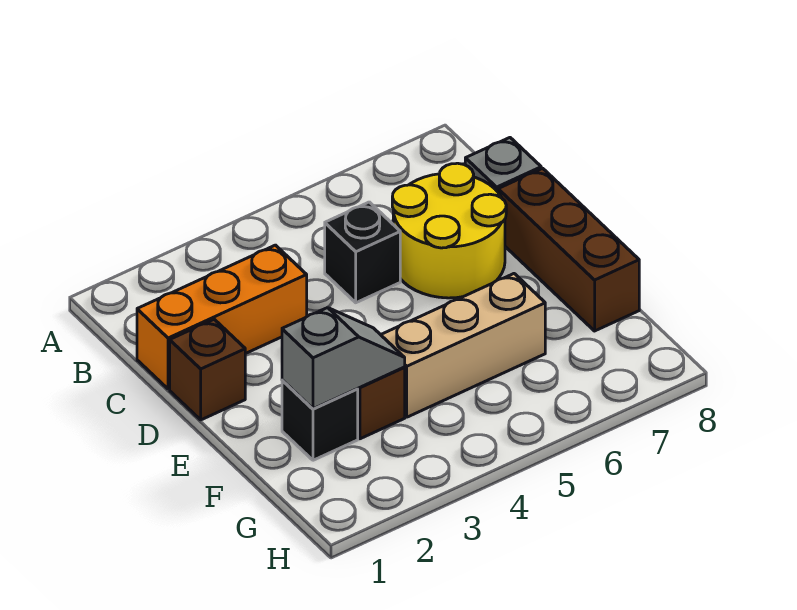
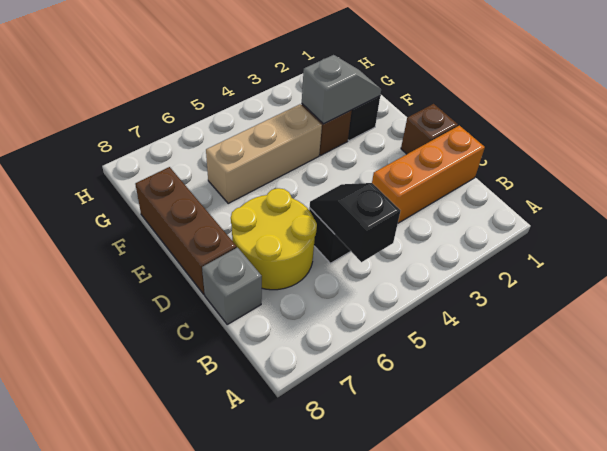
none -> black slope B5:C5 level 2 top B
grey slope F2:F3 level 2 top 2 -> grey slope F2:F3 level 2 top 3

